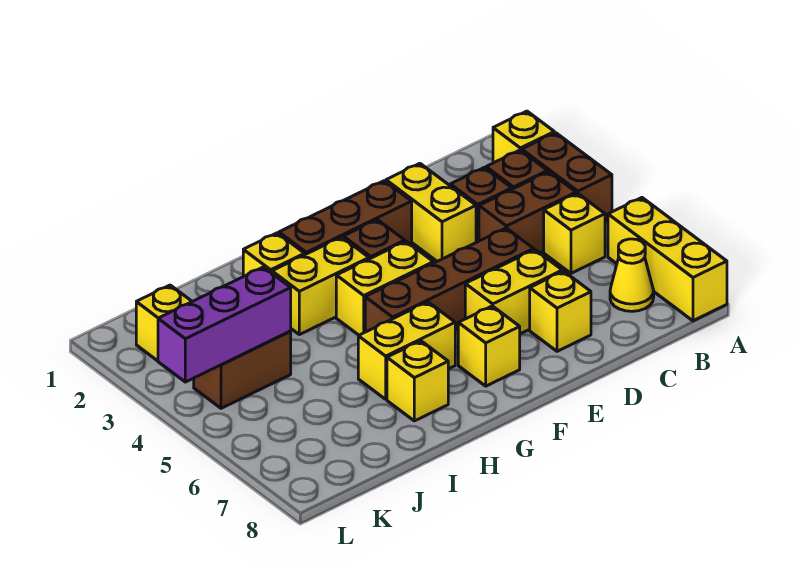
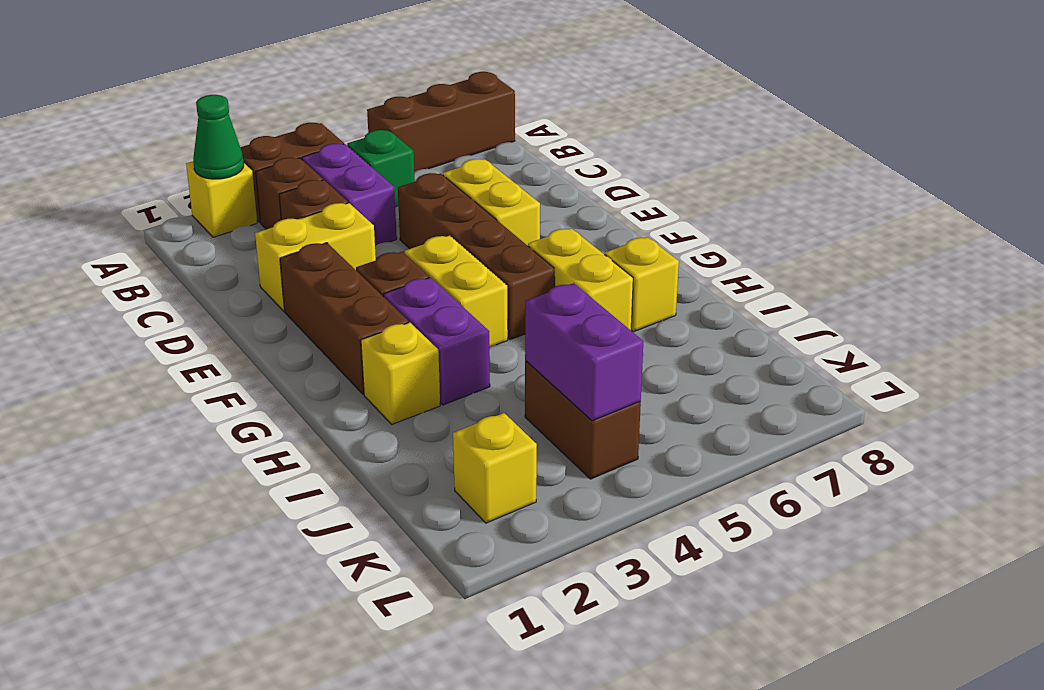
none -> green cone A2 level 2
yellow brick A6:A8 level 1 -> brown brick A6:A8 level 1
brown brick B4:C4 level 1 -> purple brick B4:C4 level 1
yellow brick B5 level 1 -> green brick B5 level 1
yellow cone B7 level 1 -> none
yellow brick D7 level 1 -> none
yellow brick F7 level 1 -> none
yellow brick G3:H3 level 1 -> purple brick G3:H3 level 1
purple brick J4:L4 level 2 -> purple brick J4:K4 level 2

